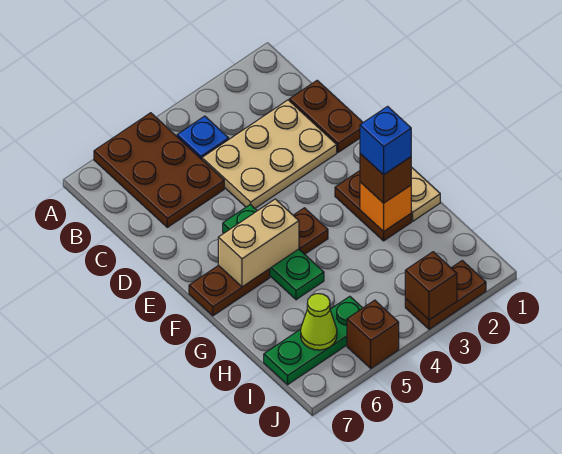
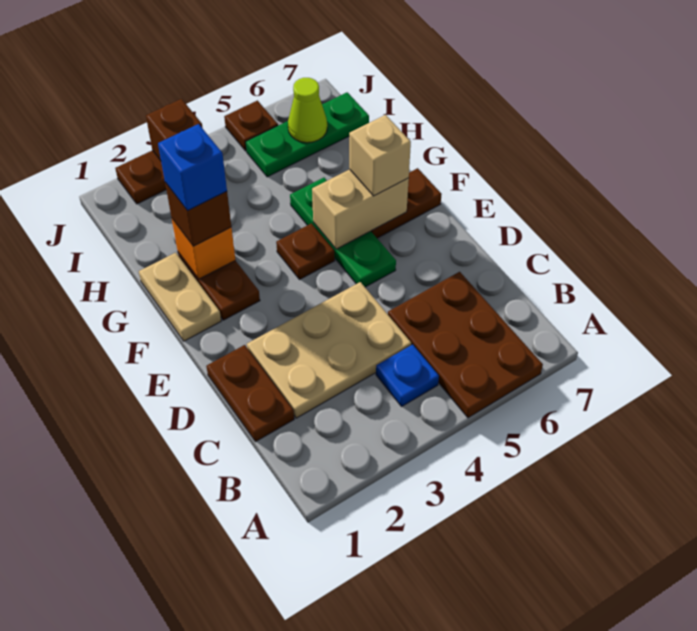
none -> tan brick F6 level 3
brown brick J5 level 1 -> brown plate J5 level 1

